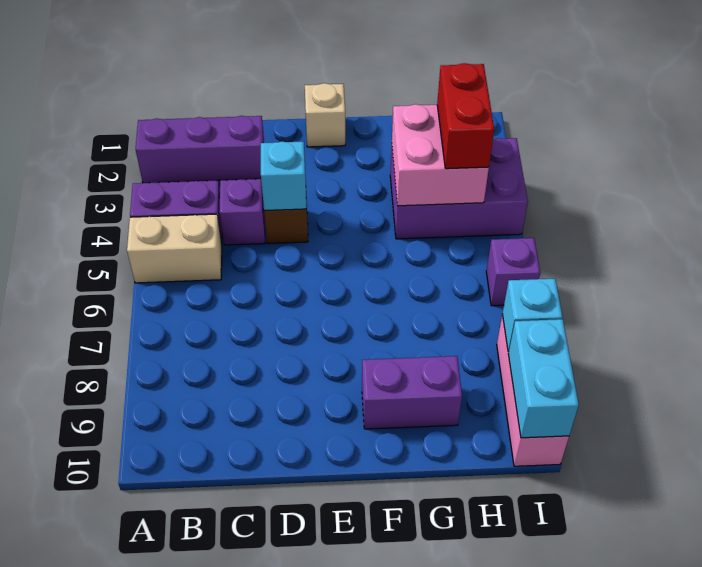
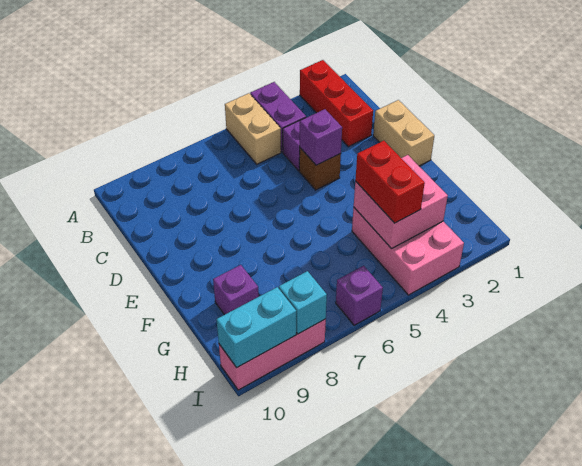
purple brick A2:C2 level 1 -> red brick A2:C2 level 1
cyan brick D4 level 2 -> purple brick D4 level 2
tan brick E1 level 1 -> tan brick D1:E1 level 1
purple brick F9:G9 level 1 -> purple brick G9 level 1
purple brick G3:I4 level 1 -> pink brick G3:I4 level 1
red brick H3:H4 level 3 -> red brick G4:H4 level 3

